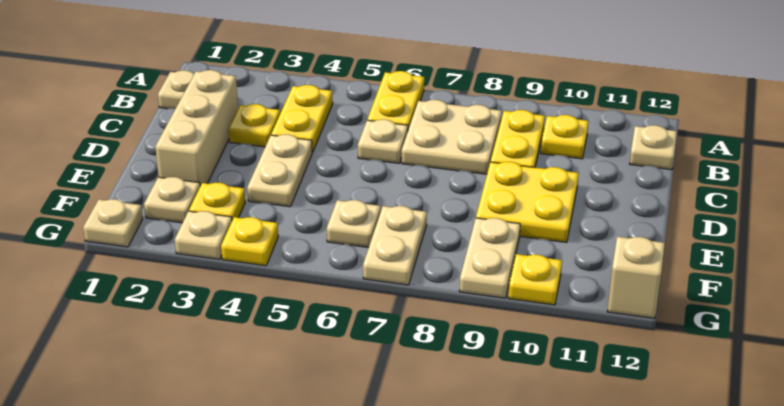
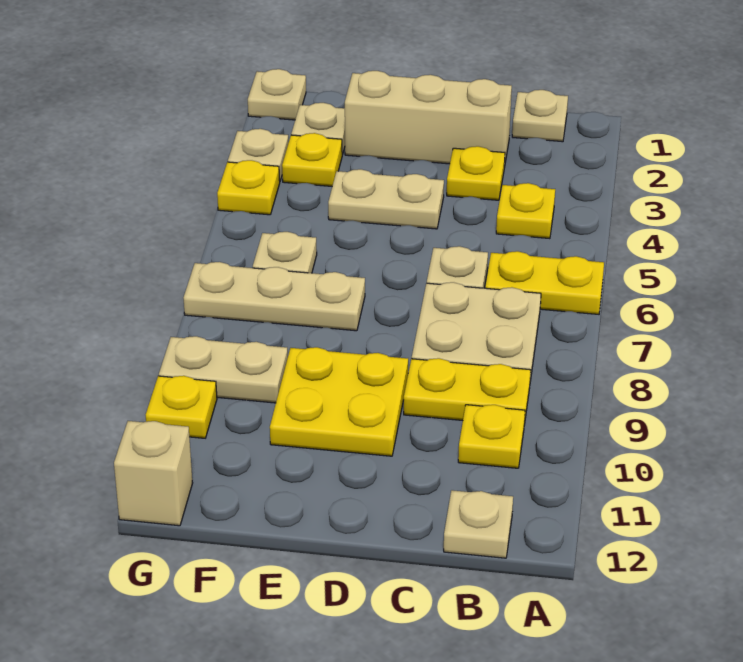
yellow plate B4:C4 level 1 -> yellow plate B4 level 1
tan plate F7:G7 level 1 -> tan plate E7:G7 level 1

